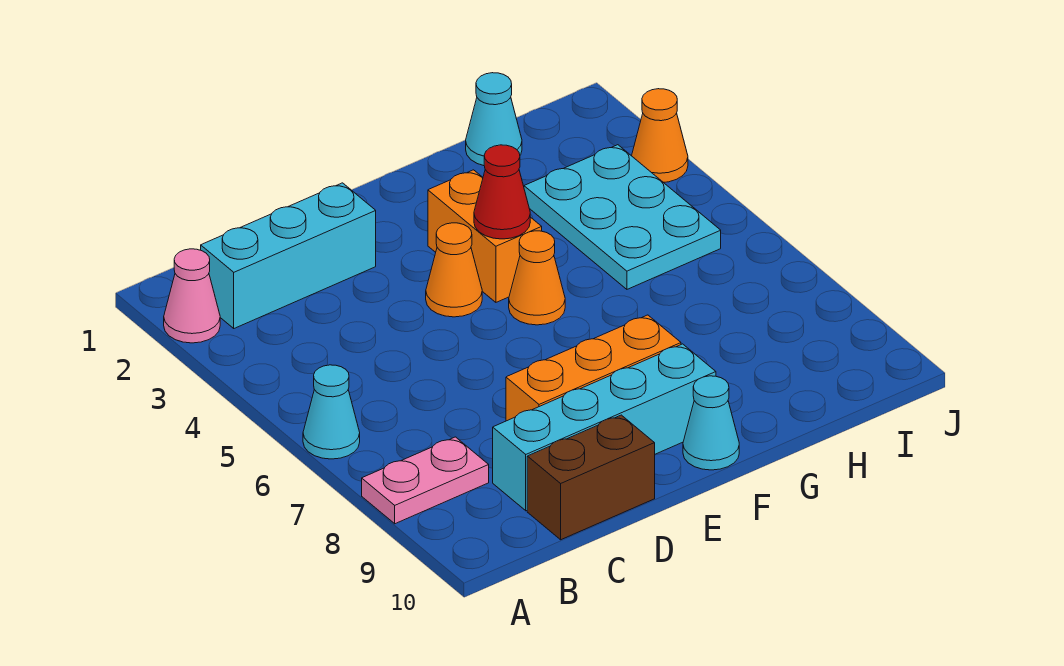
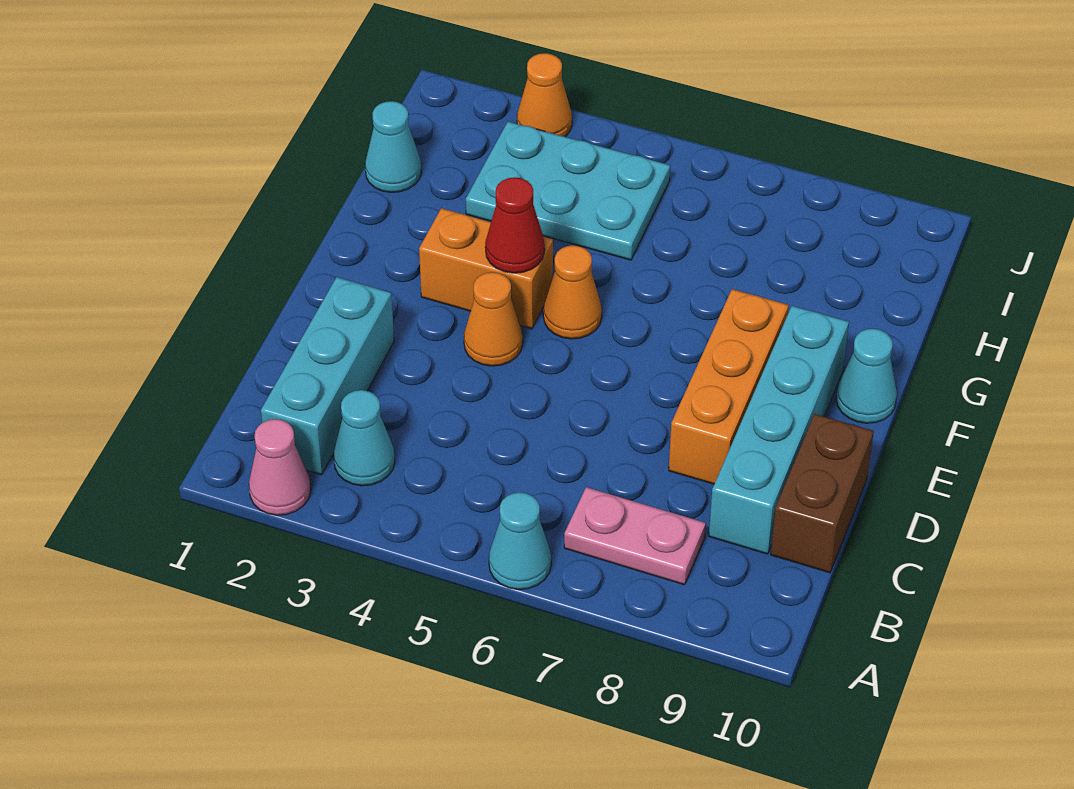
pink plate A8:B8 level 1 -> pink plate B7:B8 level 1
none -> cyan cone B3 level 1

